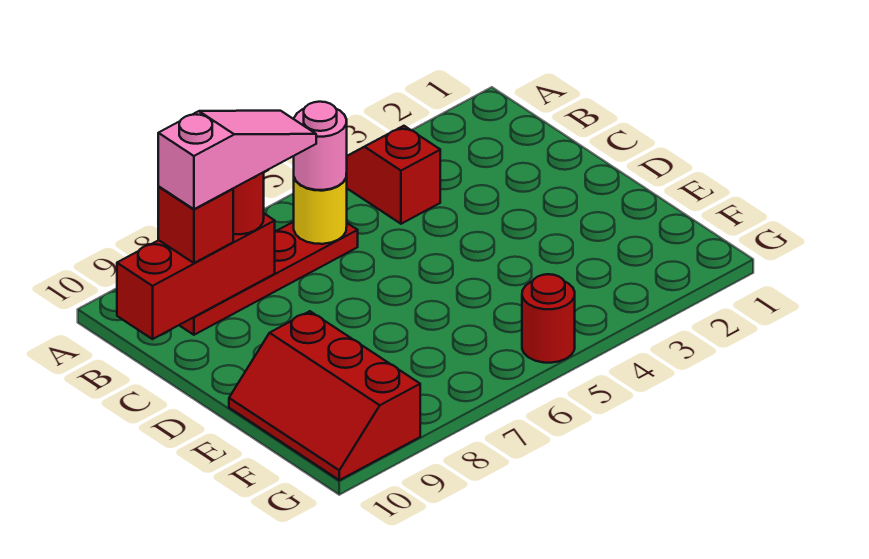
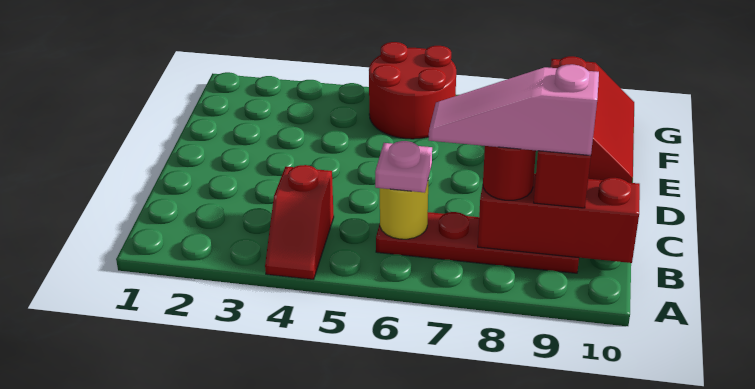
pink round brick B6 level 3 -> pink plate B6 level 3
red round brick G5 level 1 -> red round brick F5:G6 level 1

